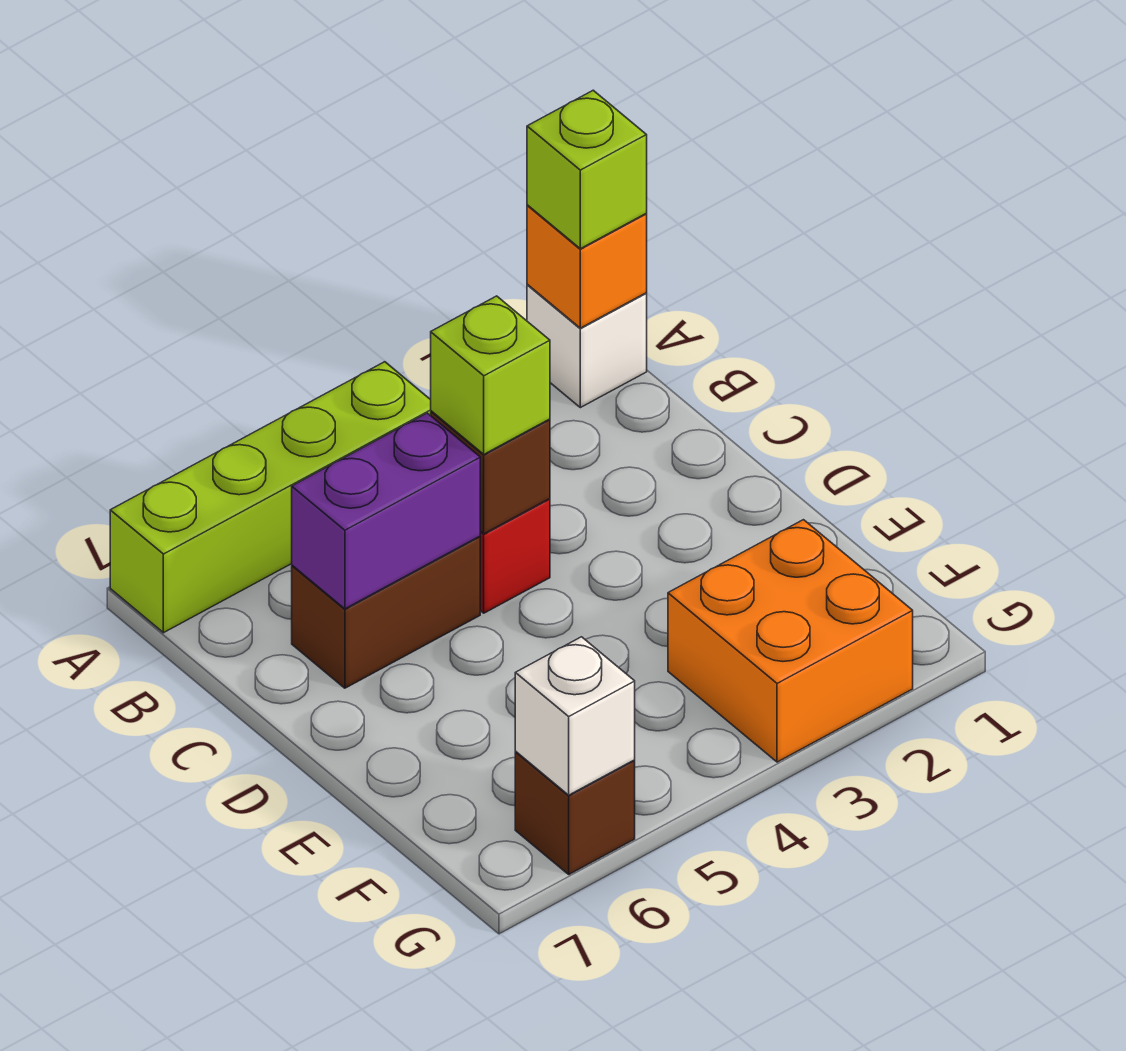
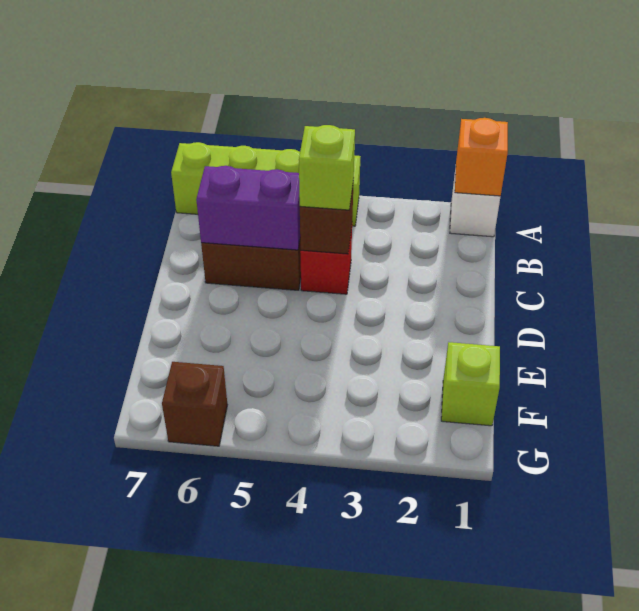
lime brick A1 level 3 -> lime brick F1 level 1
orange brick F2:G3 level 1 -> none
white brick G6 level 2 -> none

